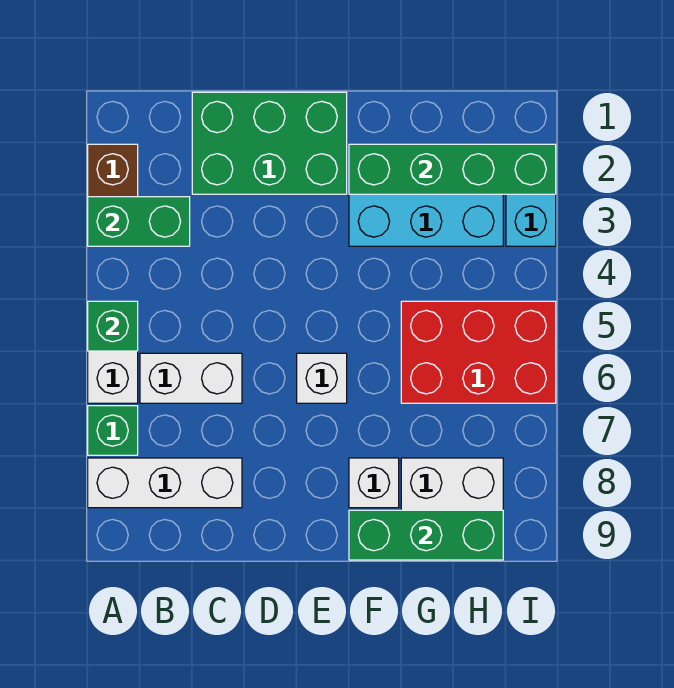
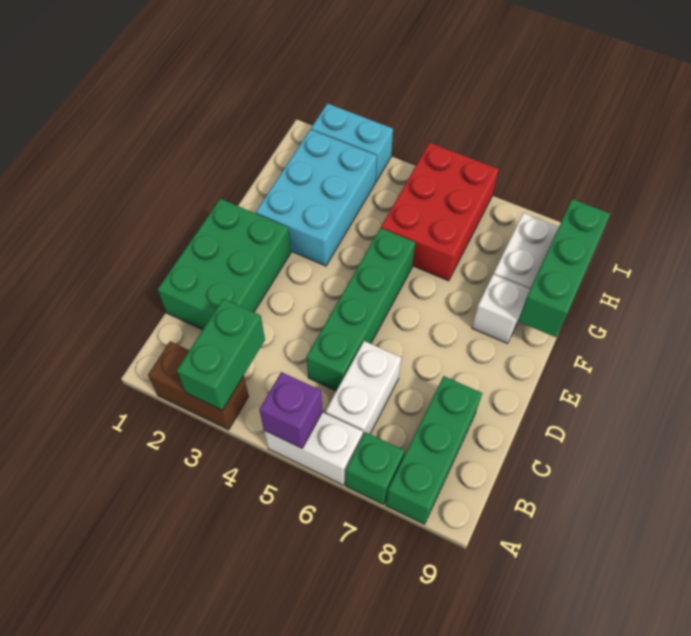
green brick A5 level 2 -> purple brick A5 level 2
white brick A8:C8 level 1 -> green brick A8:C8 level 1
white brick E6 level 1 -> none
green brick F2:I2 level 2 -> green brick C5:F5 level 1

